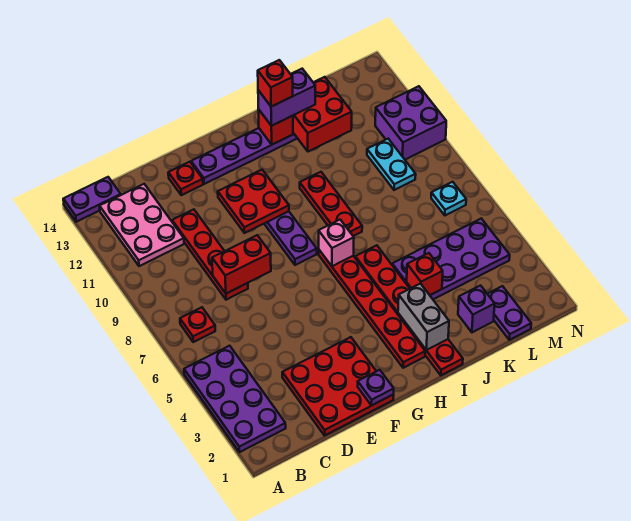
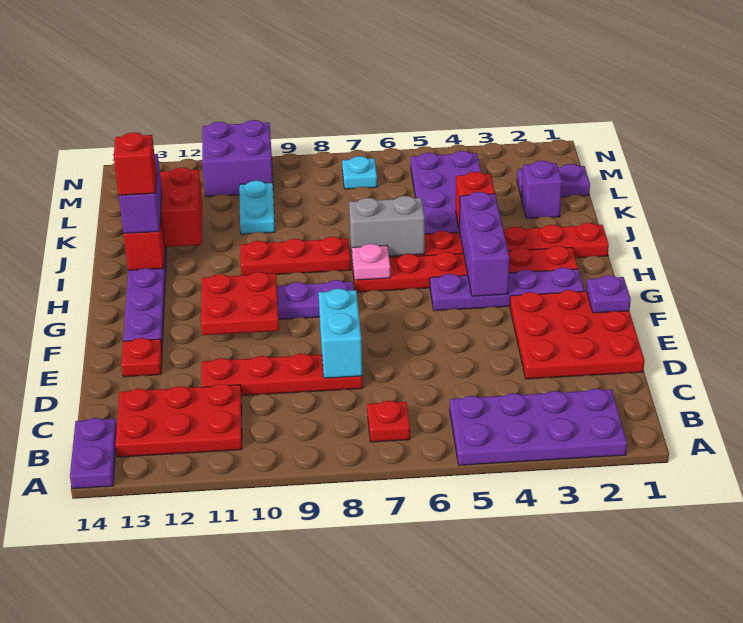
pink plate B11:C13 level 1 -> red plate B11:C13 level 1
red brick D8:E8 level 2 -> cyan brick D8:E8 level 2
none -> purple plate G2:G5 level 1
none -> purple brick G4:I4 level 2
pink brick H7 level 2 -> pink plate H7 level 2
grey brick I2:I3 level 2 -> grey brick I6:I7 level 2
cyan plate L9:L10 level 1 -> cyan plate K10:L10 level 1

